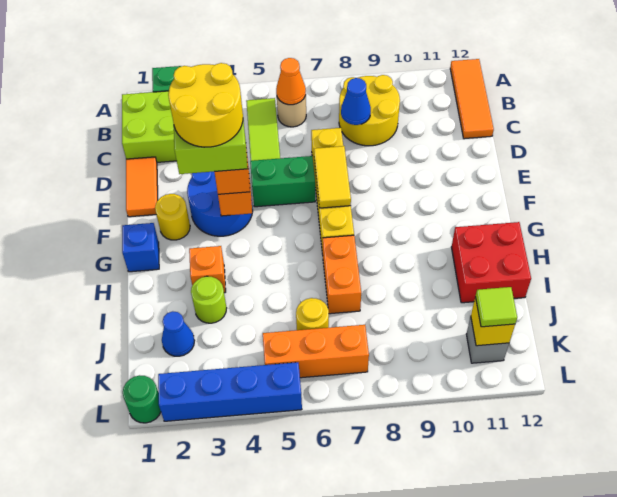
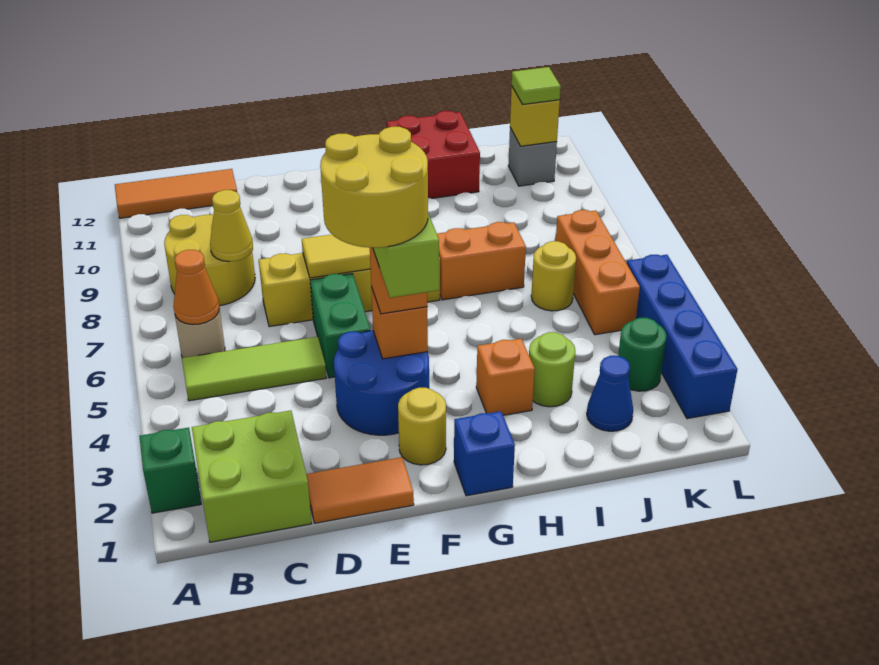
blue cone C8 level 2 -> yellow cone C8 level 2
green round brick L1 level 1 -> green round brick K3 level 1

